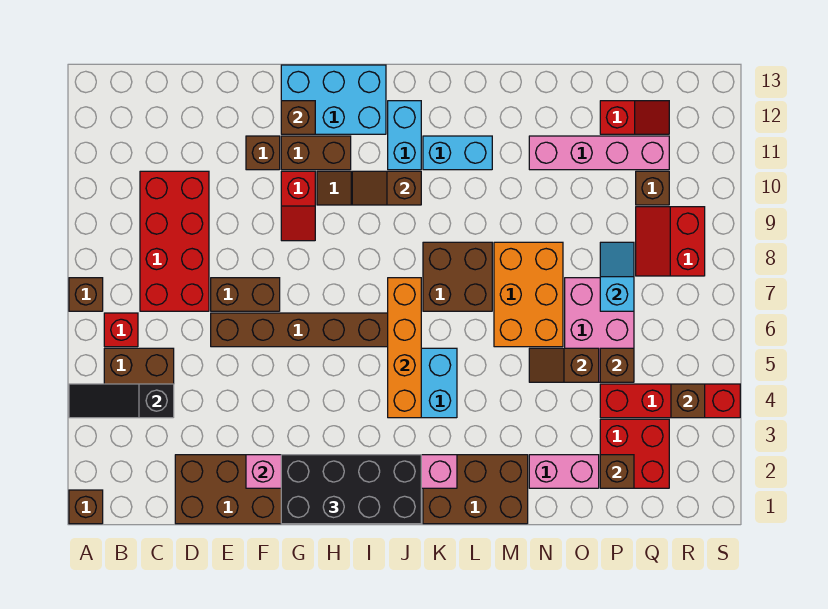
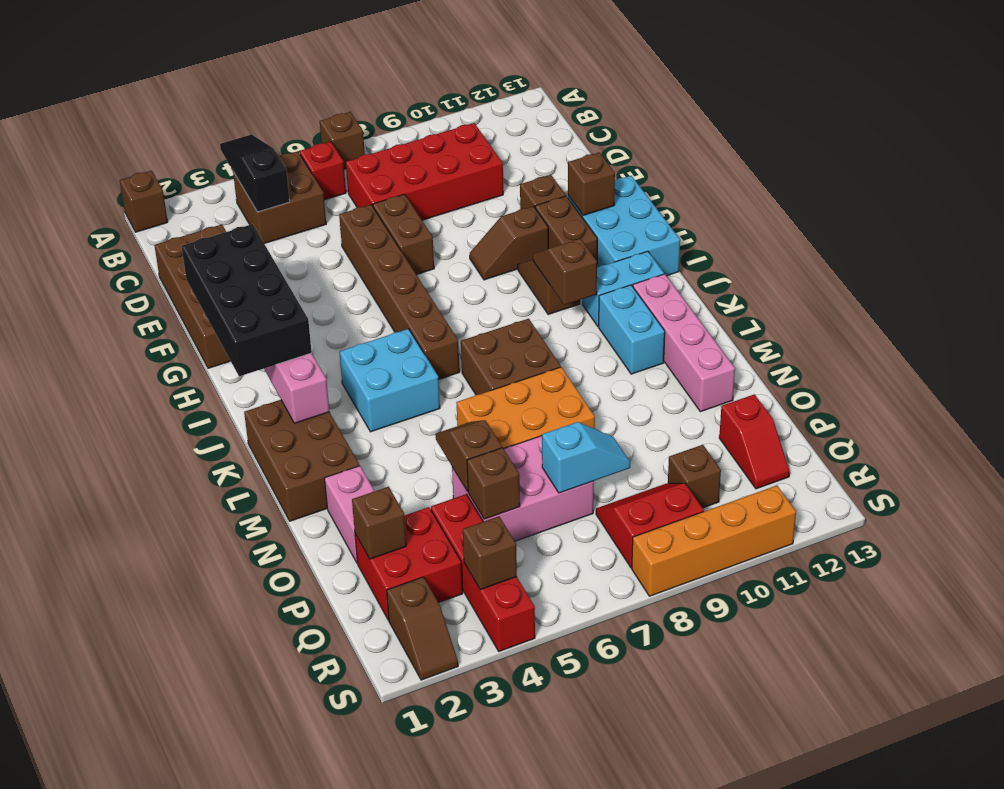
red slope G9:G10 level 1 top 10 -> brown slope G9:G10 level 1 top 10
orange brick J4:J7 level 2 -> orange brick S8:S11 level 1
pink brick N11:Q11 level 1 -> pink brick K12:N12 level 1
none -> brown slope R2:S2 level 1 top R

